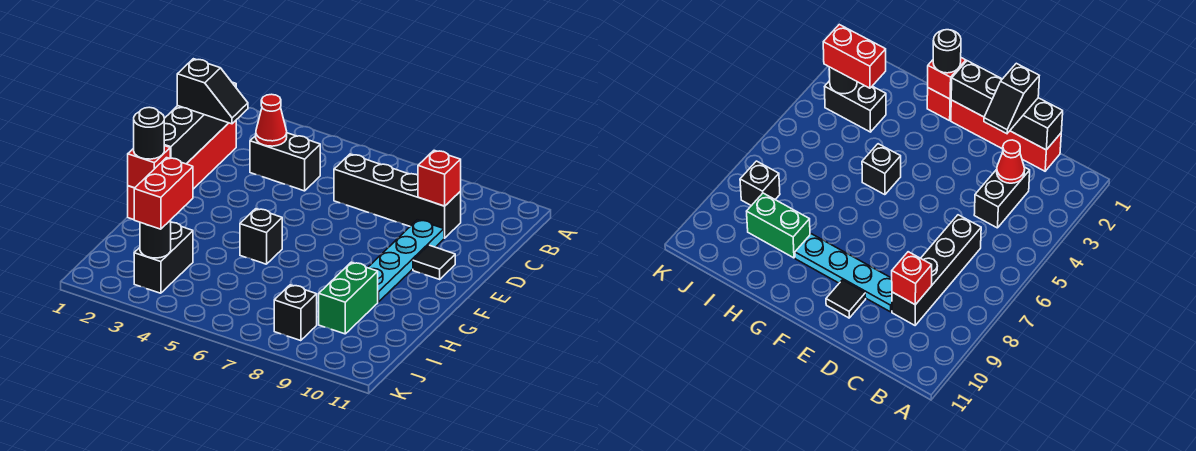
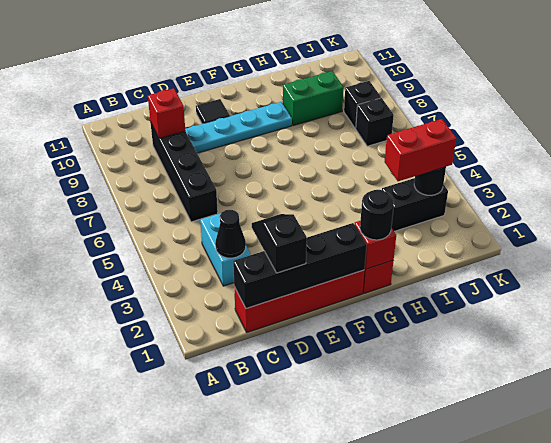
black brick C3:C4 level 1 -> cyan brick C3:C4 level 1
red cone C3 level 2 -> black cone C3 level 2
black brick G5 level 1 -> black brick J7 level 1

